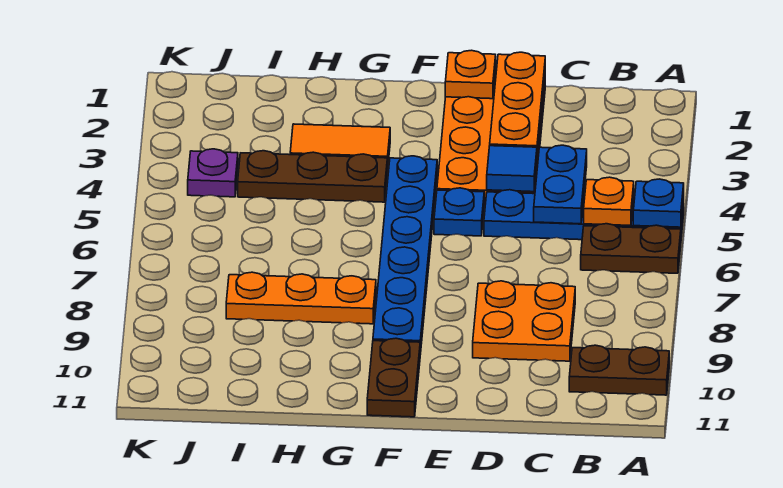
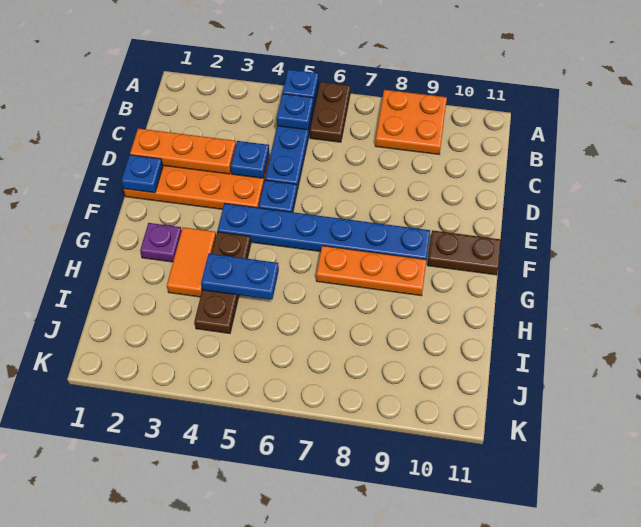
brown plate A10:B10 level 1 -> none
orange plate B5 level 2 -> blue plate B5 level 2
blue plate C4:C5 level 2 -> blue plate H4:H5 level 2
orange plate C8:D9 level 1 -> orange plate A8:B9 level 1
blue tile D4 level 2 -> blue plate D4 level 2
orange plate E1 level 2 -> blue plate E1 level 2
orange plate G8:I8 level 1 -> orange plate G7:G9 level 1
purple plate J4 level 1 -> purple plate G2 level 1

